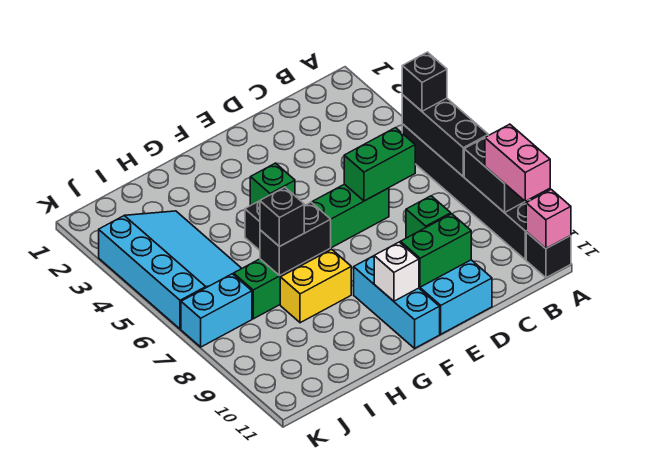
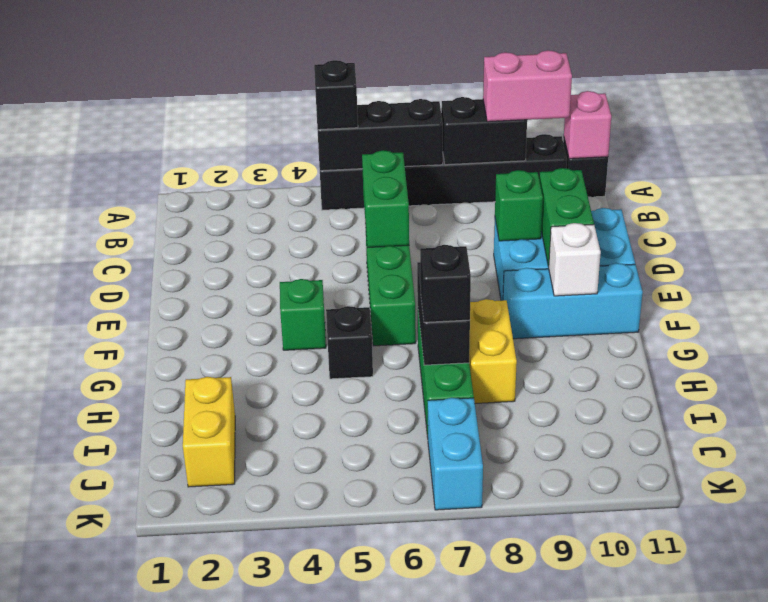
none -> yellow brick I2:J2 level 1
cyan slope I3:K6 level 1 top K -> none

